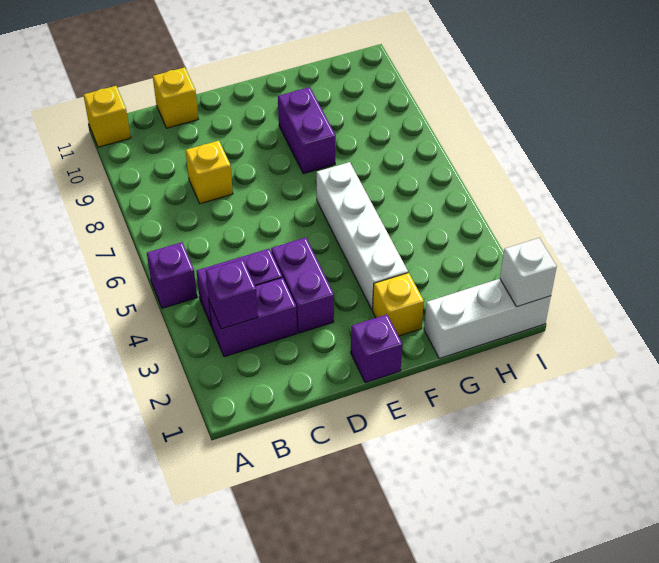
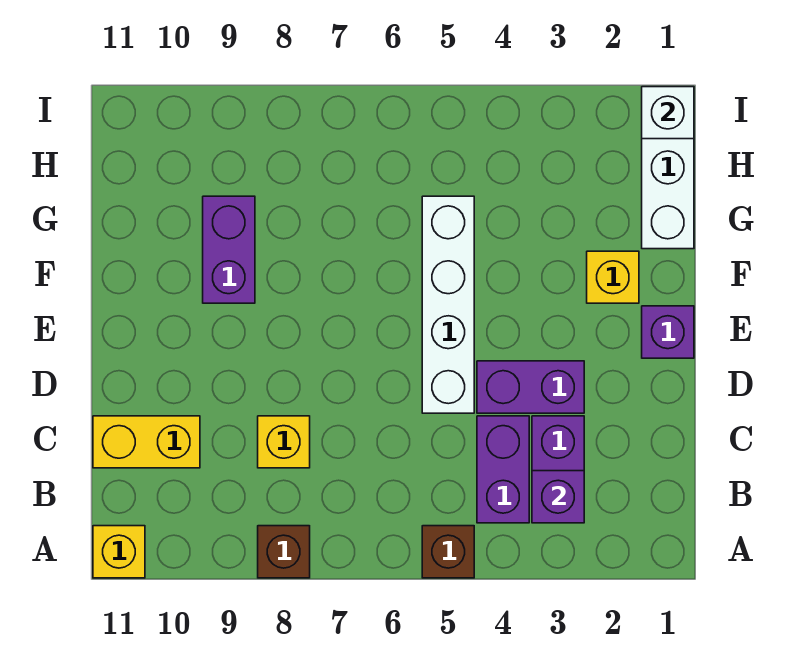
purple brick A5 level 1 -> brown brick A5 level 1
none -> brown brick A8 level 1
yellow brick C11 level 1 -> yellow brick C10:C11 level 1
white brick F3:F6 level 1 -> white brick D5:G5 level 1
purple brick F8:F9 level 1 -> purple brick F9:G9 level 1

